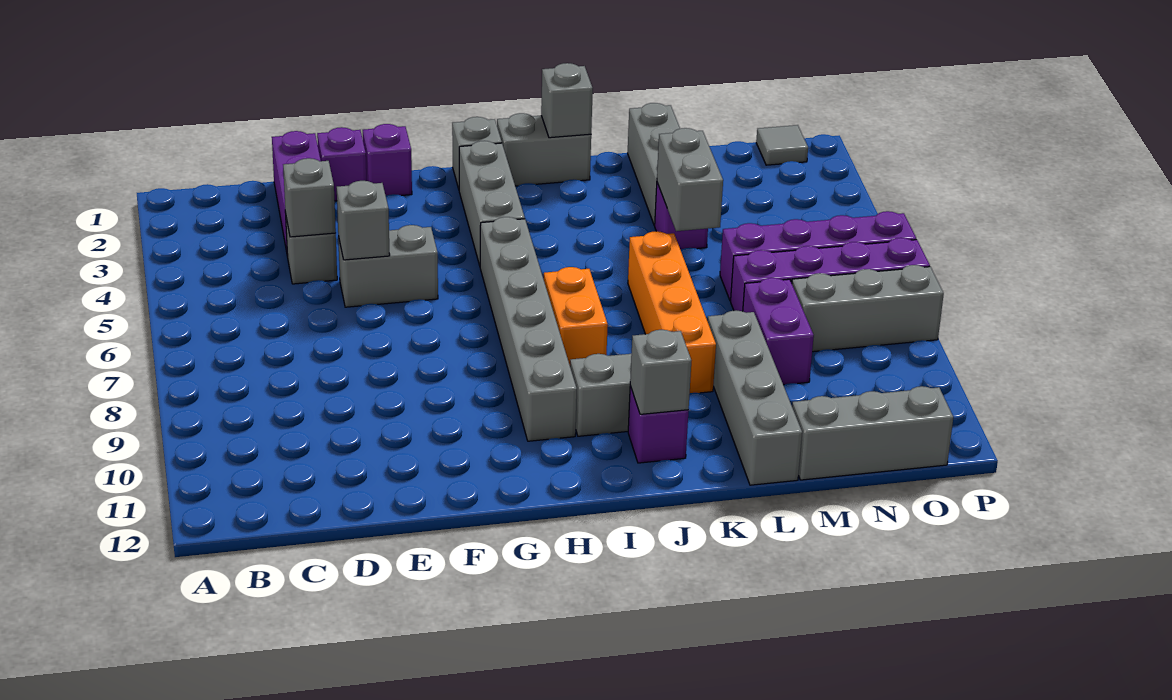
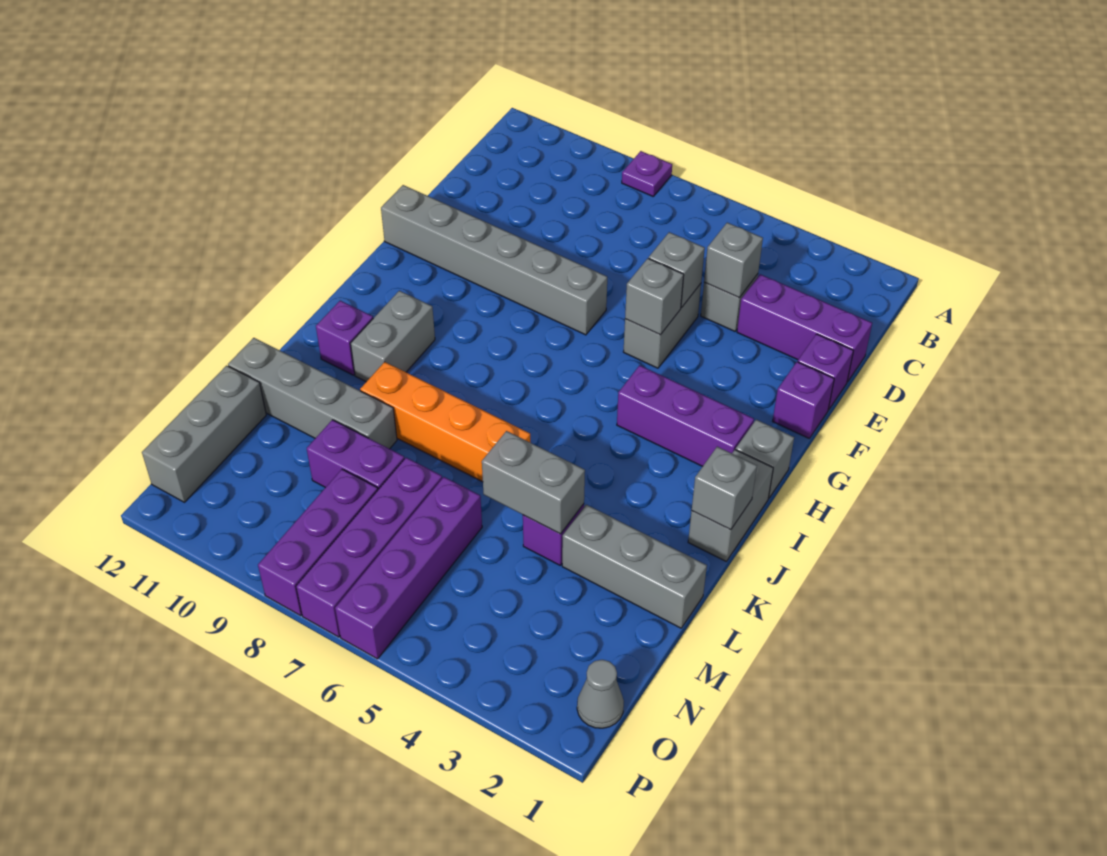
none -> purple plate A8 level 1
grey brick H2:H4 level 1 -> purple brick H2:H4 level 1
grey brick H5:H10 level 1 -> grey brick F7:F12 level 1
orange brick I7:I8 level 1 -> none
grey brick J11 level 2 -> grey brick F5 level 2
grey brick N8:P8 level 1 -> purple brick N8:P8 level 1
grey tile O1 level 1 -> grey cone O1 level 1

